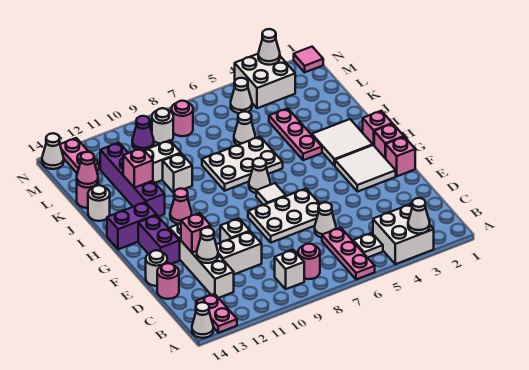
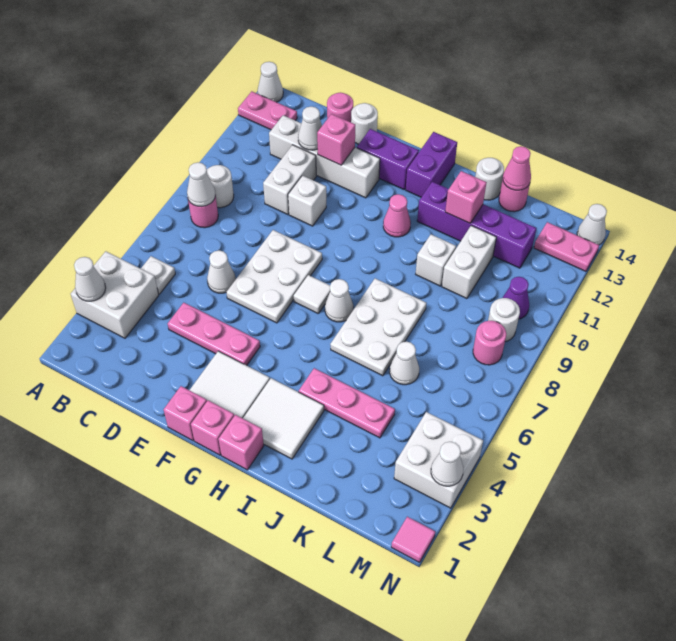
pink plate A6:C6 level 1 -> pink plate D4:F4 level 1
white brick B9 level 1 -> white round brick B9 level 1
white cone M5 level 1 -> white cone B8 level 2

